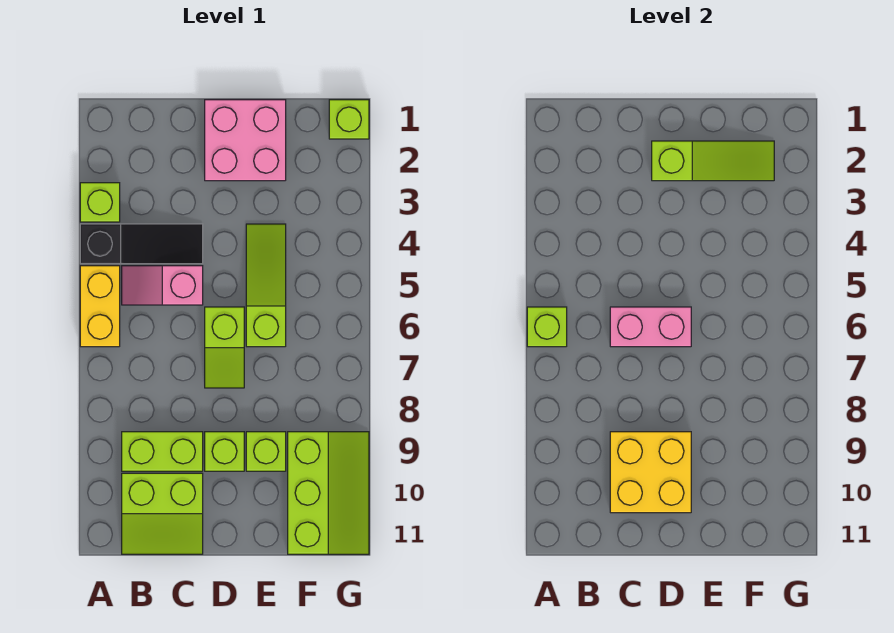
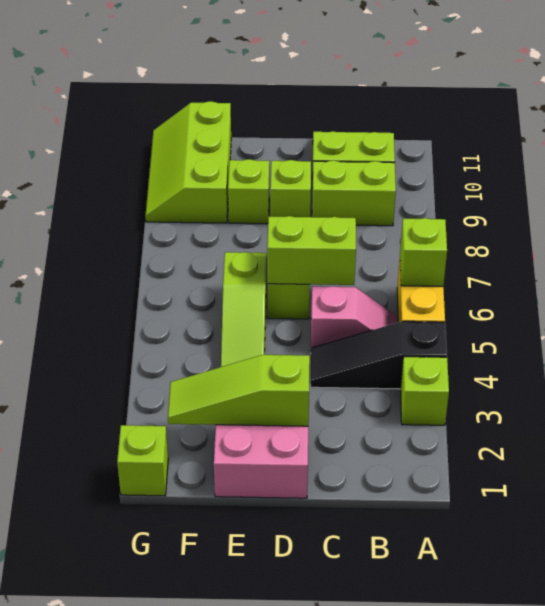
pink brick C6:D6 level 2 -> lime brick C6:D6 level 2
yellow brick C9:D10 level 2 -> none

